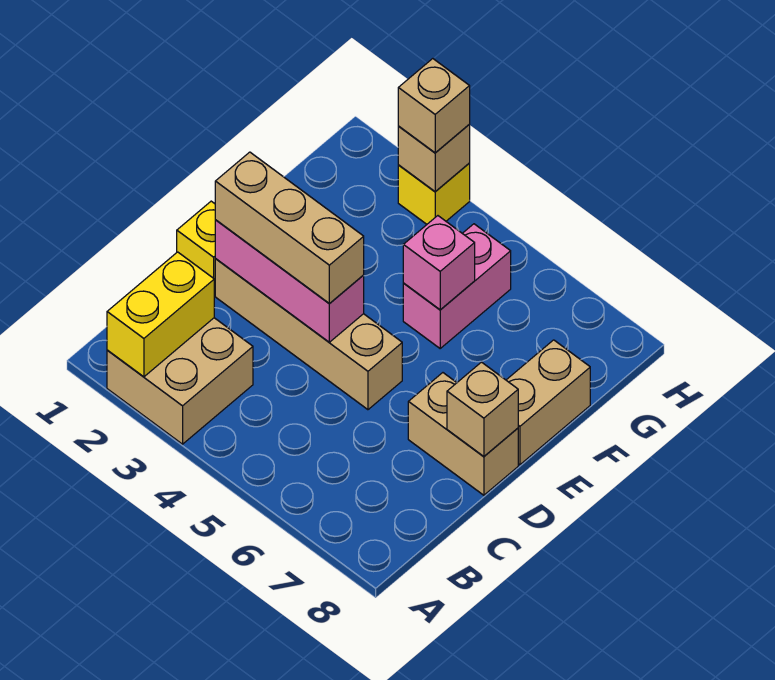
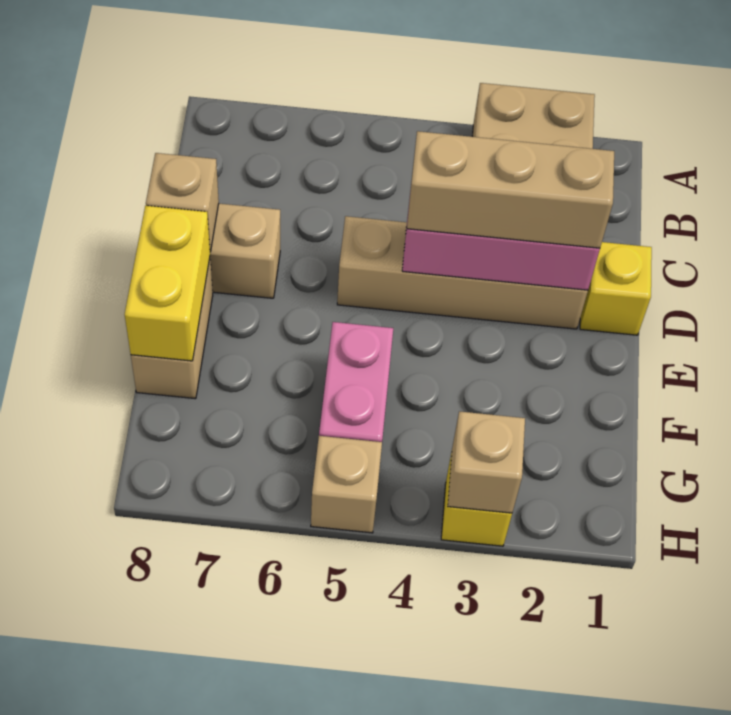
yellow brick A2:B2 level 2 -> yellow brick E8:F8 level 2
pink brick F5 level 2 -> none
tan brick H3 level 3 -> tan brick H5 level 1

